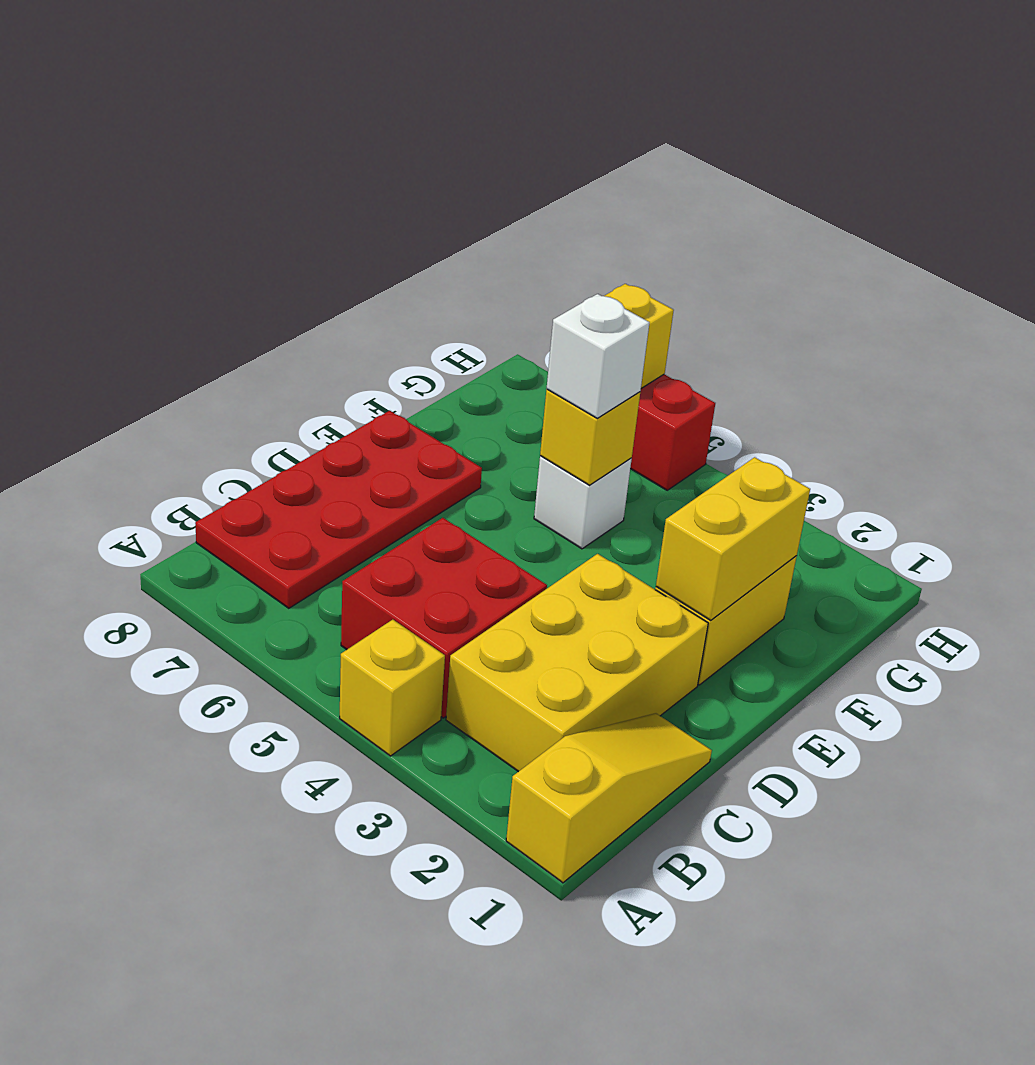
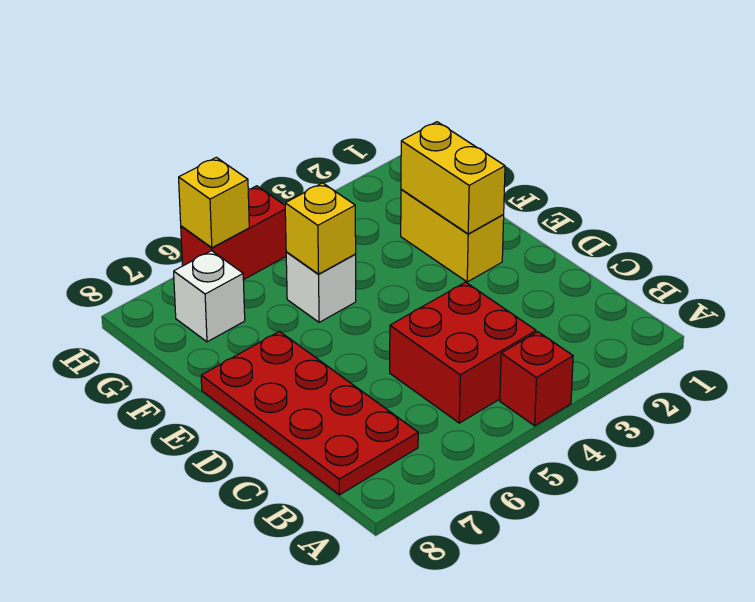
yellow slope A1:C1 level 1 top A -> none
yellow brick A4 level 1 -> red brick A4 level 1
yellow brick B2:D3 level 1 -> none
white brick F5 level 3 -> white brick G7 level 1

